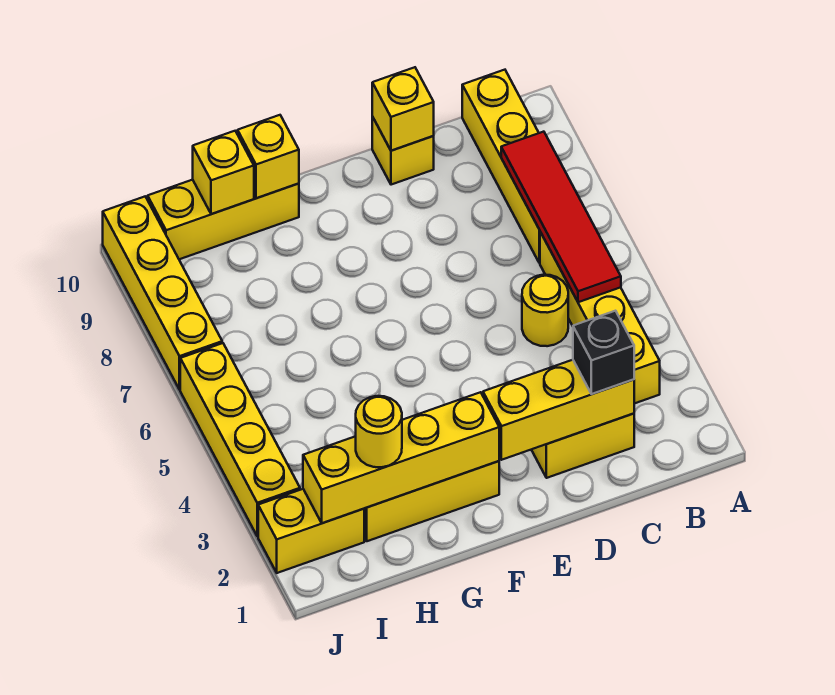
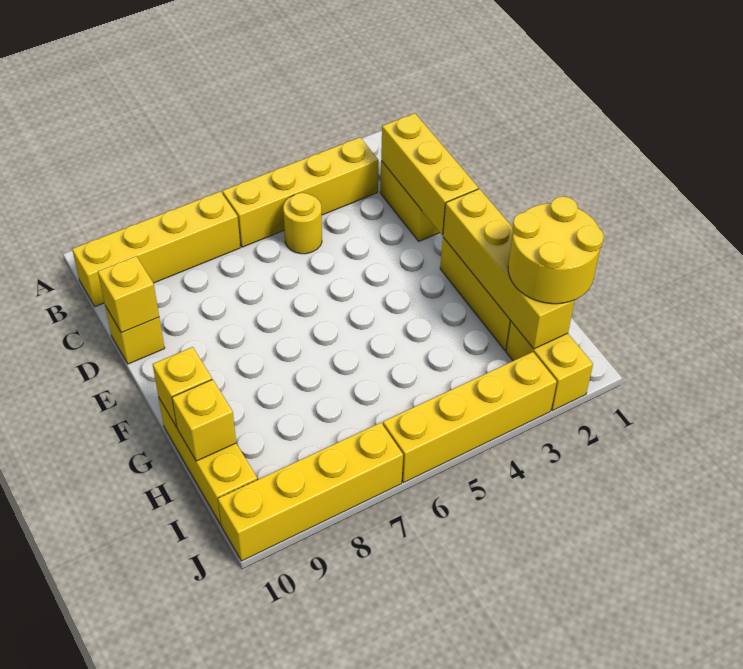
red tile B5:B8 level 2 -> none
black brick C2 level 3 -> none
yellow round brick H2 level 3 -> yellow round brick H1:I2 level 3

